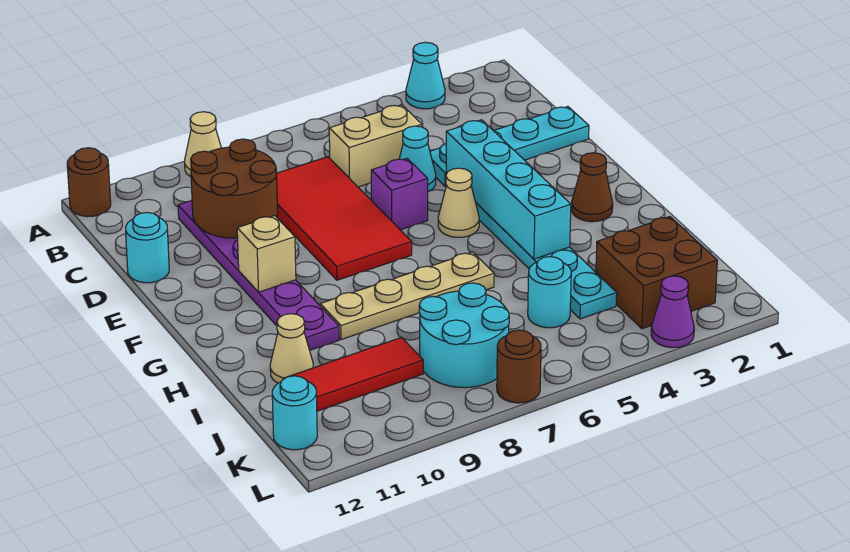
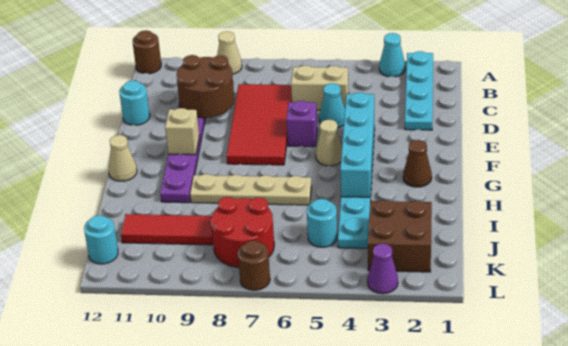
cyan plate D1:D4 level 1 -> cyan plate A2:D2 level 1
tan cone I11 level 1 -> tan cone G12 level 1
cyan round brick J7:K8 level 1 -> red round brick J7:K8 level 1

